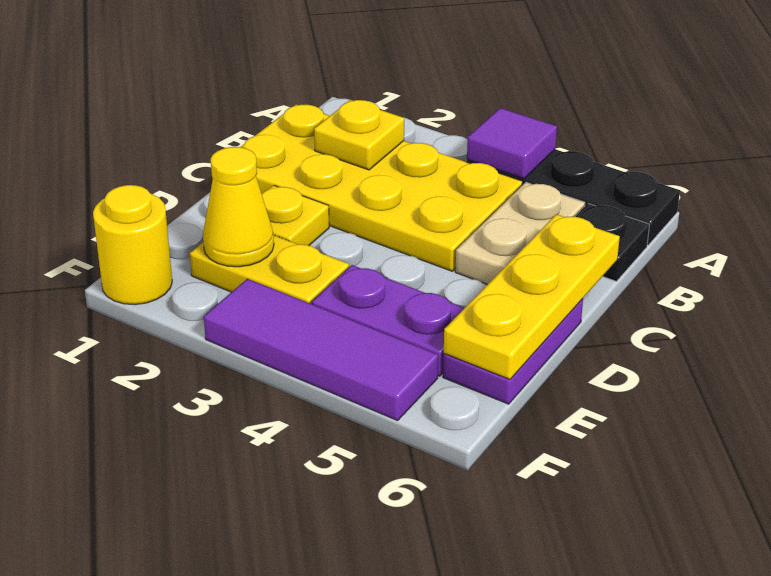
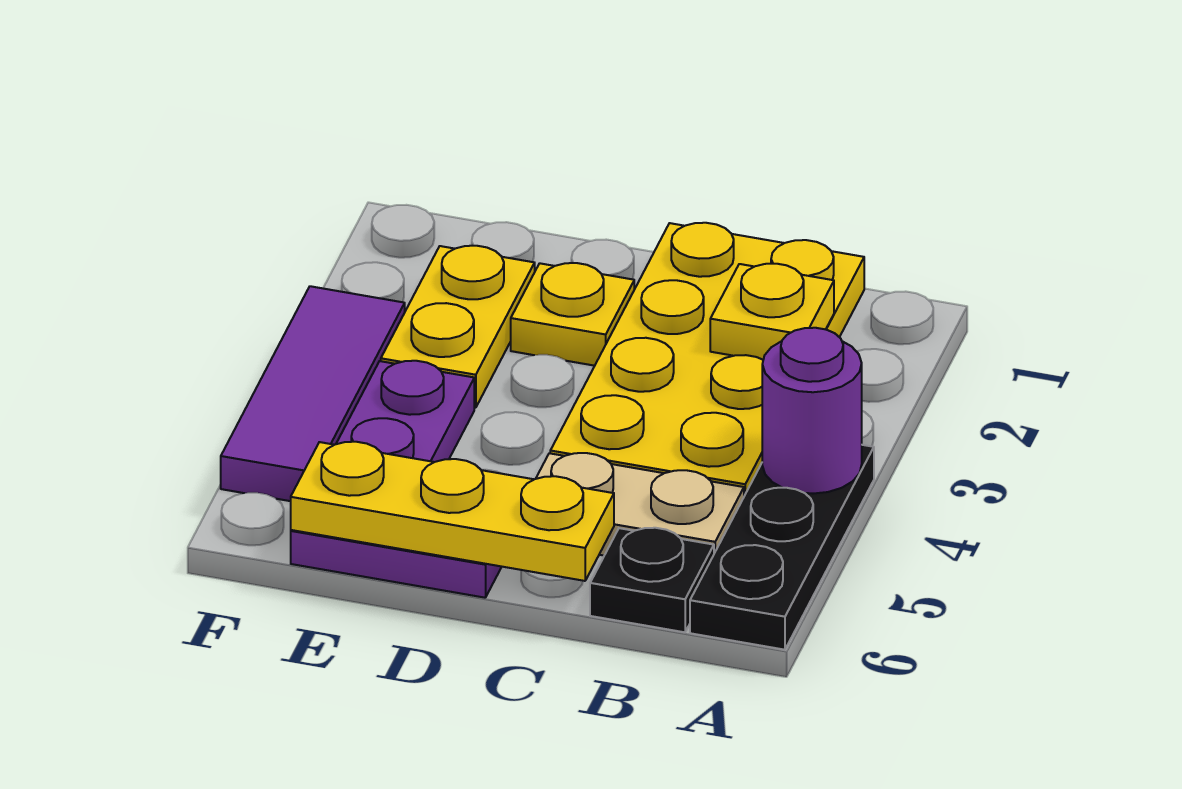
purple tile A4 level 2 -> purple round brick A4 level 2
yellow cone E2 level 2 -> none
yellow round brick F1 level 1 -> none

